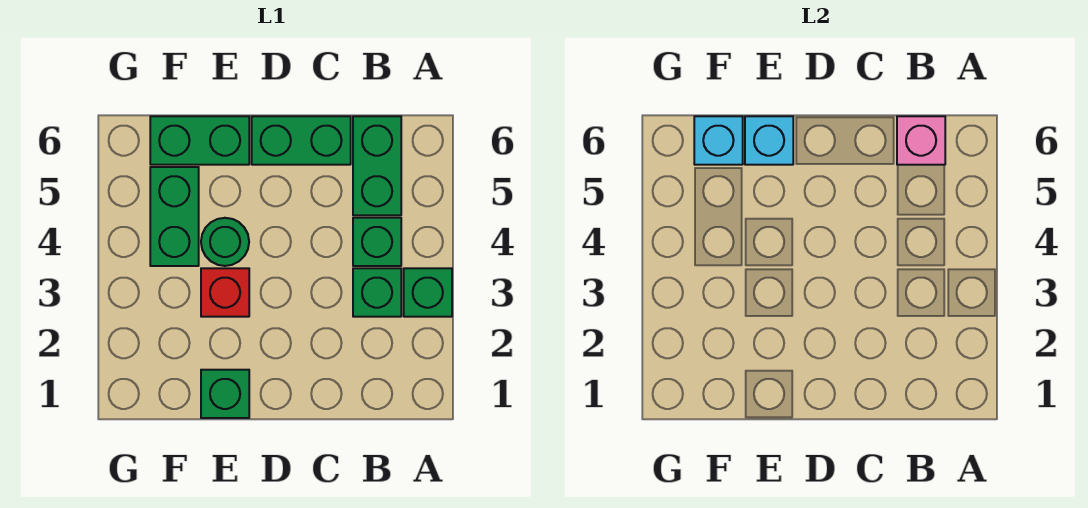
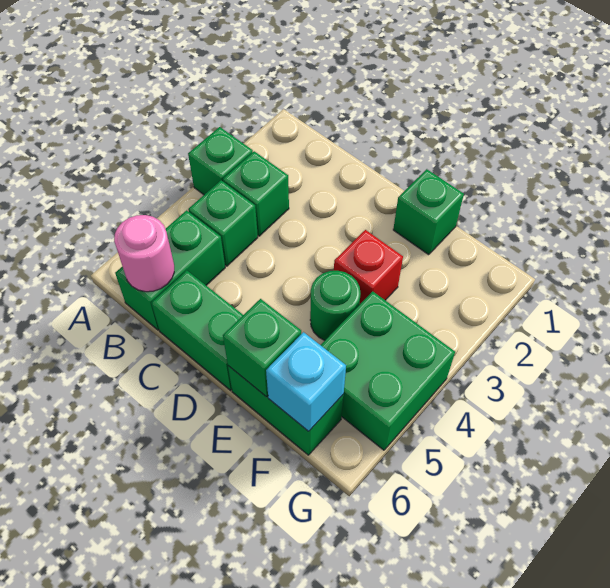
pink brick B6 level 2 -> pink round brick B6 level 2
cyan brick E6 level 2 -> green brick E6 level 2
green brick F4:F5 level 1 -> green brick F4:G5 level 1

